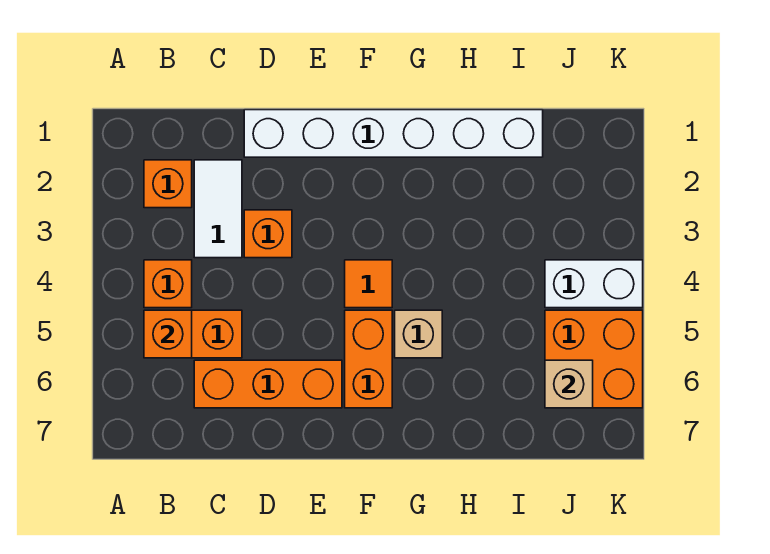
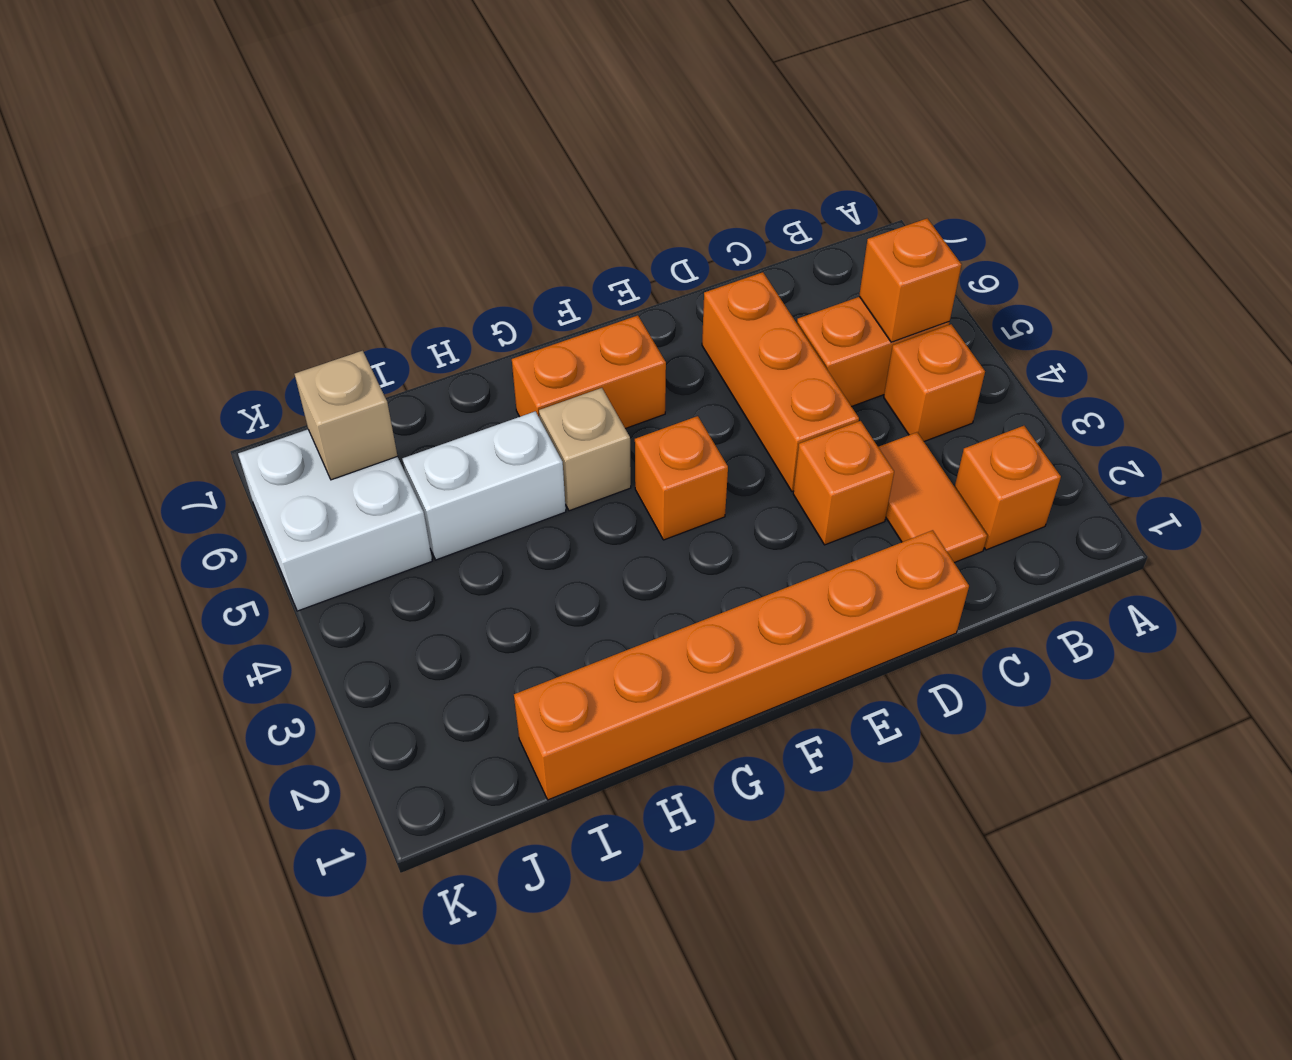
white tile C2:C3 level 1 -> orange tile C2:C3 level 1
orange brick C6:E6 level 1 -> orange brick D4:D6 level 1
white brick D1:I1 level 1 -> orange brick D1:I1 level 1
orange tile F4 level 1 -> orange brick F4 level 1
orange brick F5:F6 level 1 -> orange brick F6:G6 level 1
white brick J4:K4 level 1 -> white brick H5:I5 level 1
orange brick J5:K6 level 1 -> white brick J5:K6 level 1

